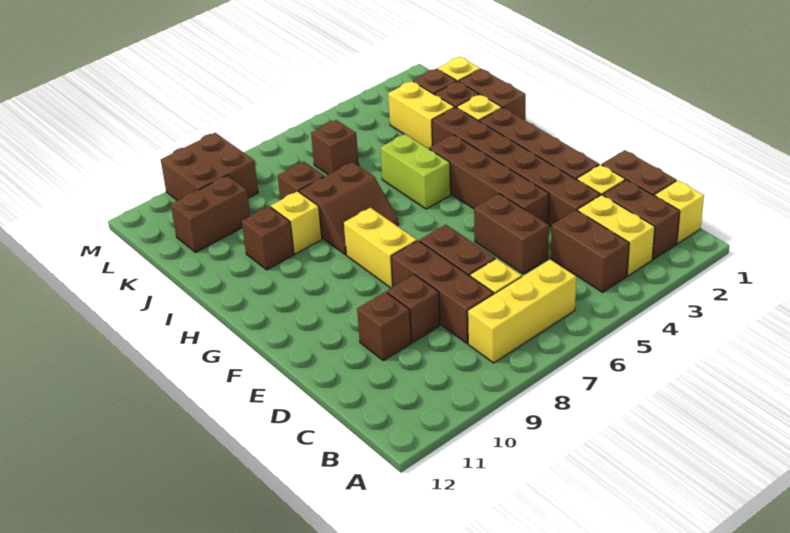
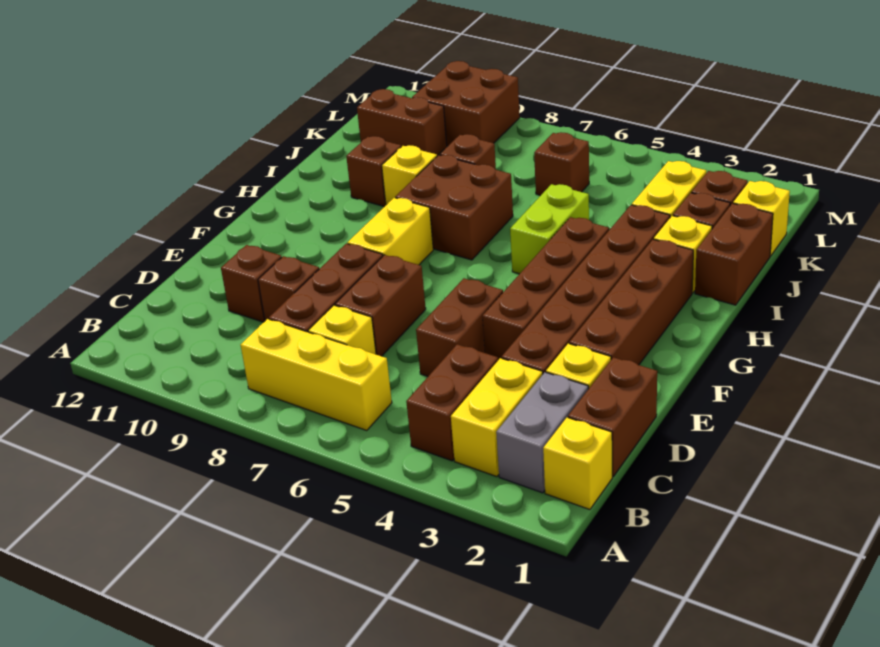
brown brick B2:C2 level 1 -> grey brick B2:C2 level 1
brown slope H7:I8 level 1 top I -> brown brick H7:I8 level 1

